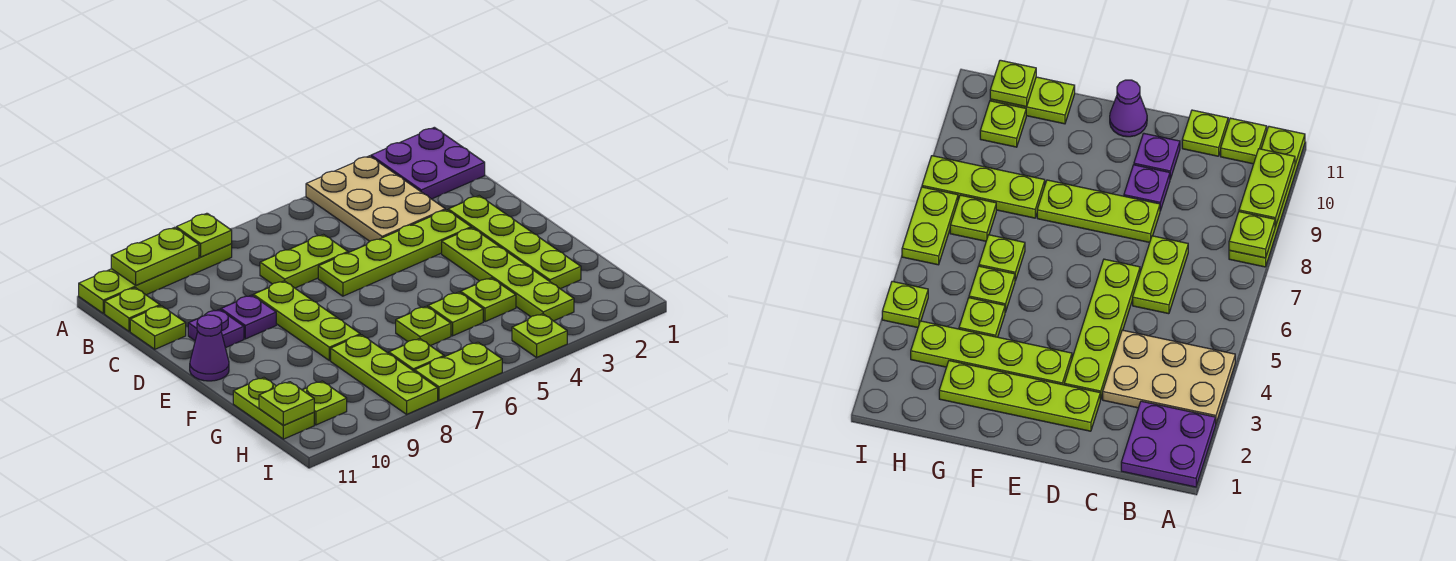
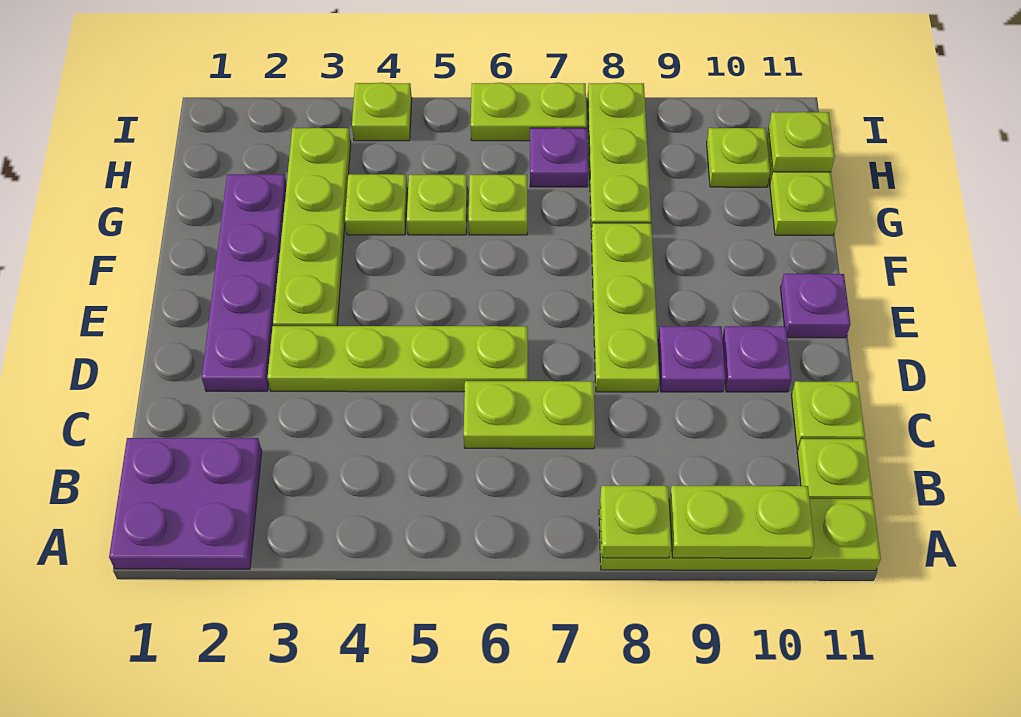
tan plate A3:C4 level 1 -> none
lime plate D2:G2 level 1 -> purple plate D2:G2 level 1
purple cone E11 level 1 -> purple plate E11 level 1
lime plate H7 level 1 -> purple plate H7 level 1

